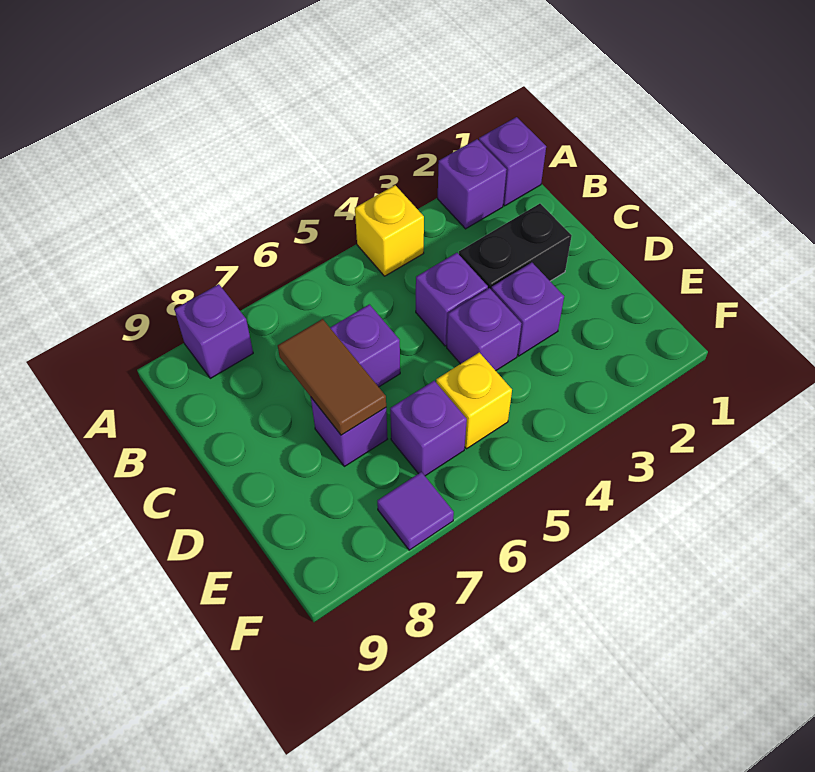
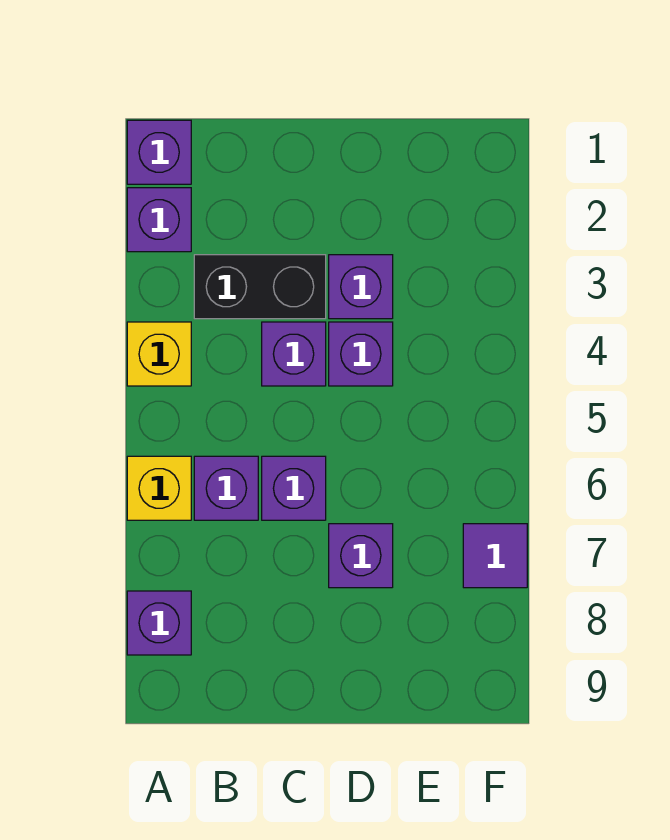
black brick C2:C3 level 1 -> black brick B3:C3 level 1
brown tile C7:D7 level 2 -> none
yellow brick E5 level 1 -> yellow brick A6 level 1
purple brick E6 level 1 -> purple brick B6 level 1

